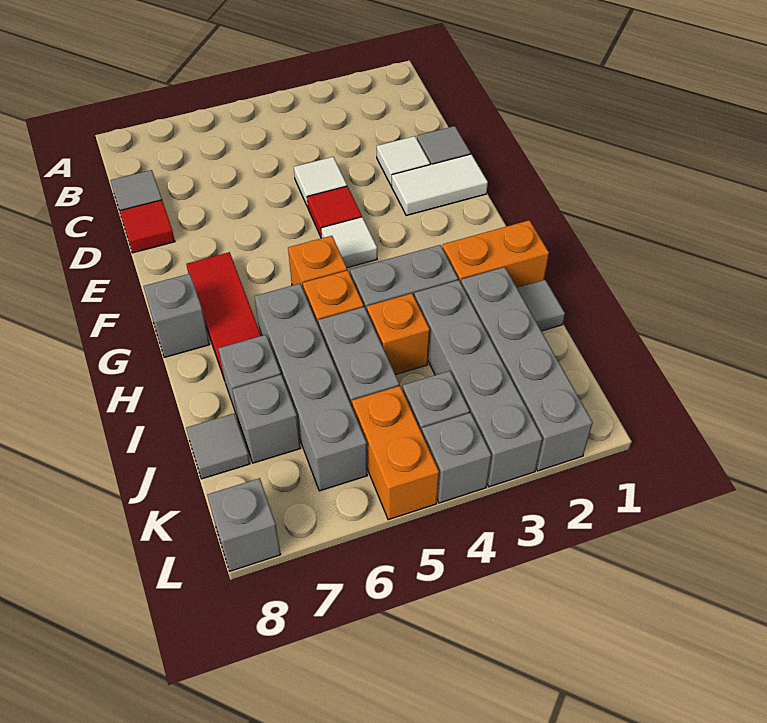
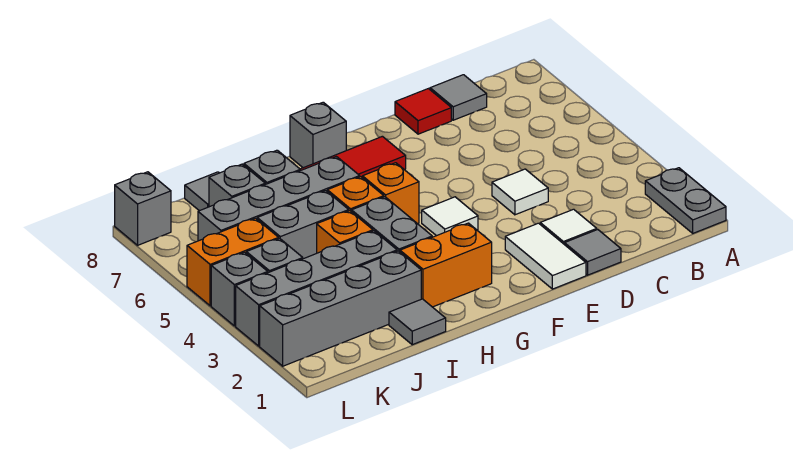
none -> grey plate A1:A2 level 1
red tile E4 level 1 -> none
orange brick H1:H2 level 1 -> orange brick G2:H2 level 1

